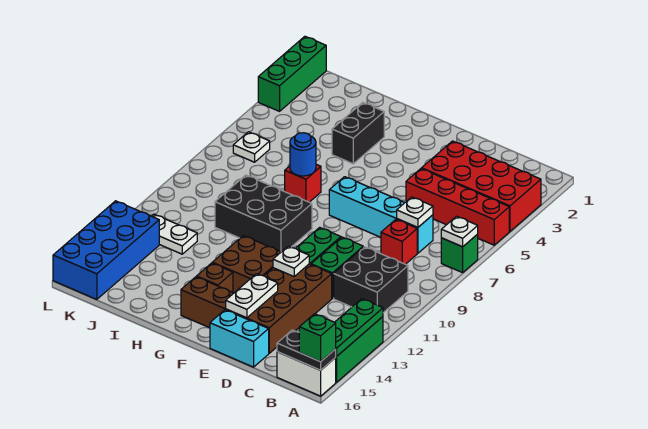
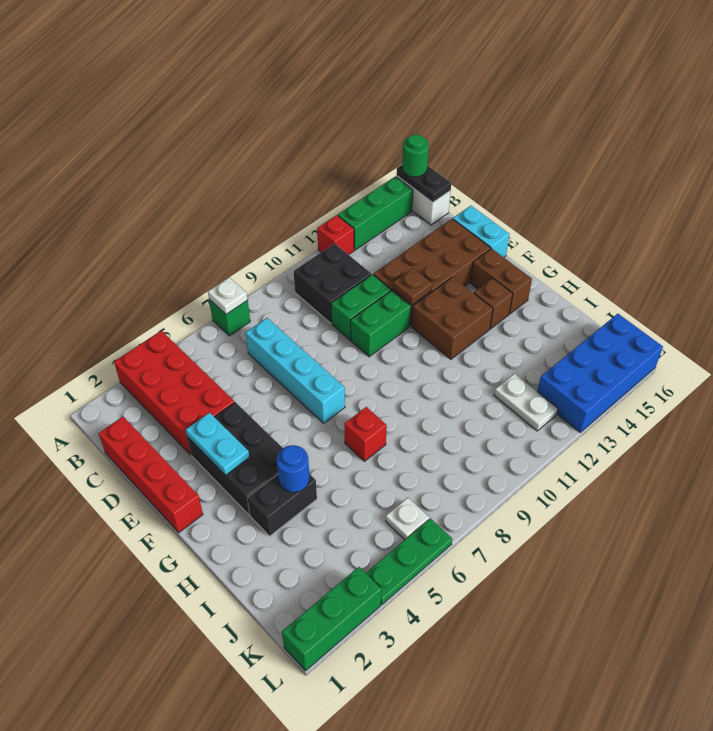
red brick A5:D5 level 1 -> red brick C1:F1 level 1
green plate A13:A15 level 2 -> green plate L4:L6 level 1
green brick A16 level 3 -> green round brick A16 level 3
white plate C7 level 2 -> none
red brick C8 level 1 -> red brick A12 level 1
none -> cyan plate E3:F3 level 2
white plate E12 level 2 -> brown plate E12 level 2
white plate E14:E15 level 2 -> none
black brick G9:I10 level 1 -> black brick E3:G4 level 1
blue round brick H7 level 2 -> blue round brick H4 level 2

